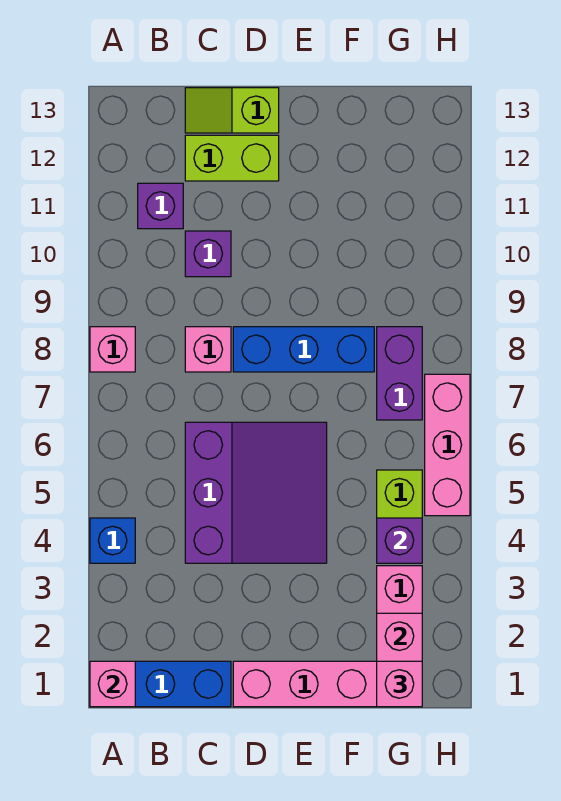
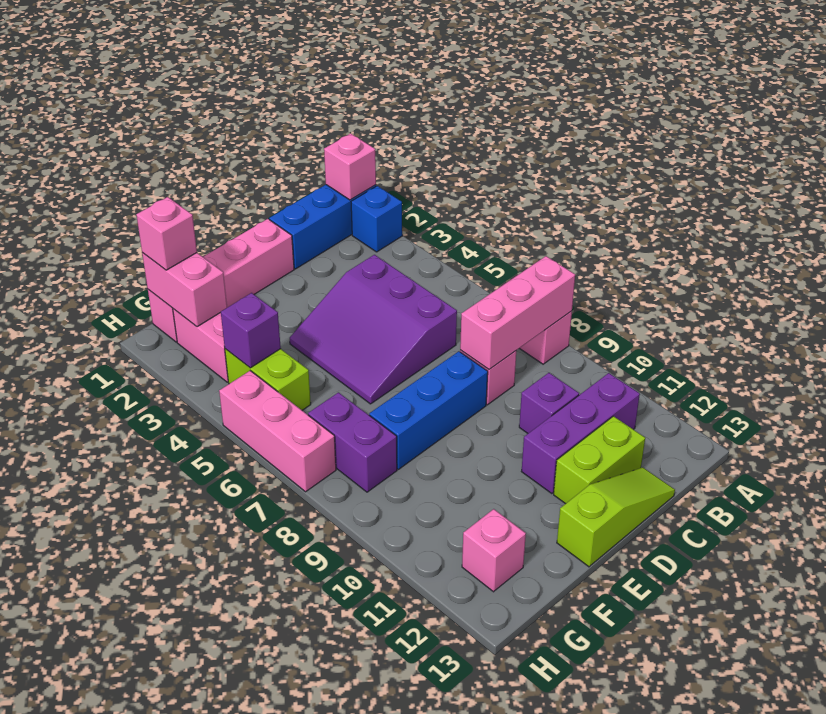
blue brick A4 level 1 -> blue brick A2 level 1
none -> pink brick A8:C8 level 2
purple brick B11 level 1 -> purple brick B11:D11 level 1
lime slope C13:D13 level 1 top D -> lime slope C13:E13 level 1 top E
none -> pink brick G12 level 1

